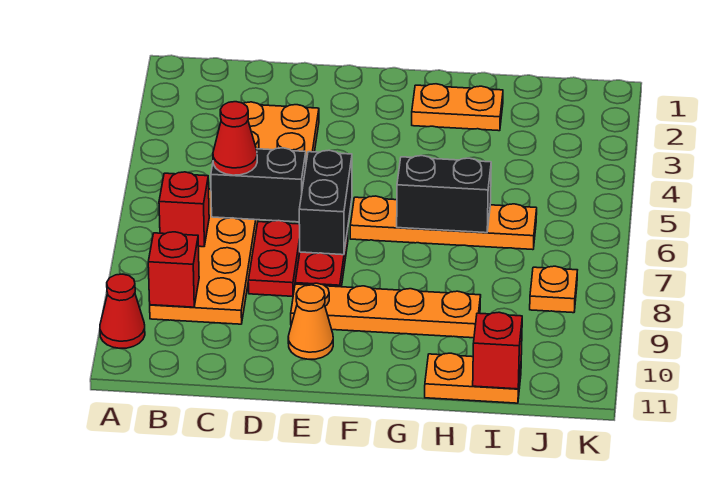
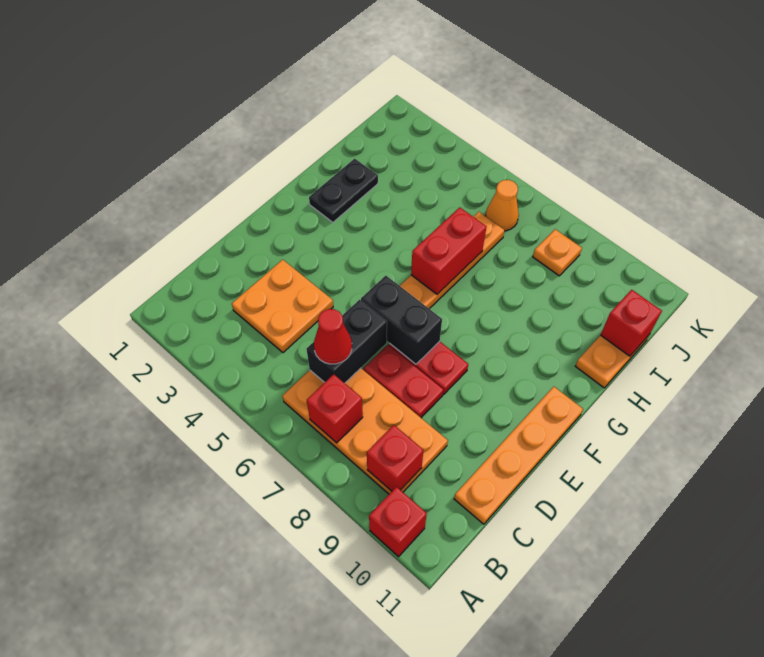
red cone A10 level 1 -> red brick A10 level 1
orange plate E9:H9 level 1 -> orange plate C11:F11 level 1
orange cone E10 level 1 -> orange cone J6 level 1
orange plate G2:H2 level 1 -> black plate G2:H2 level 1
black brick G6:H6 level 2 -> red brick G6:H6 level 2

